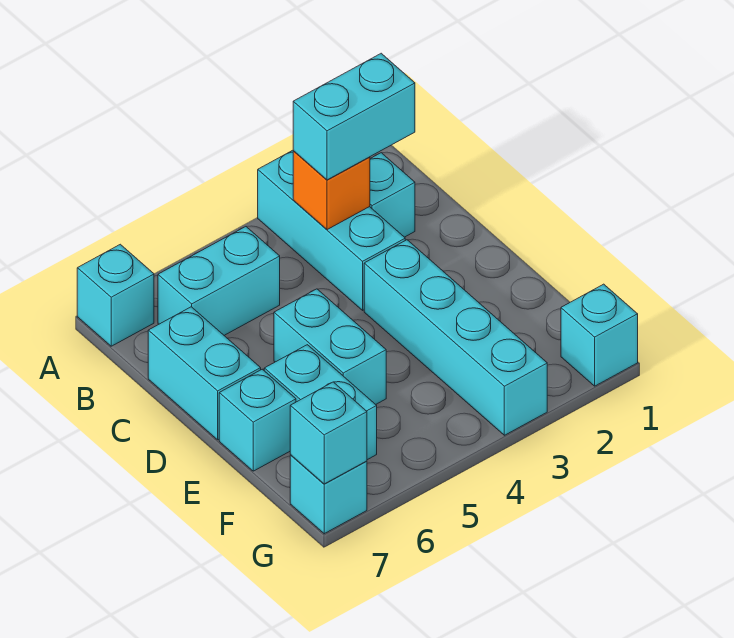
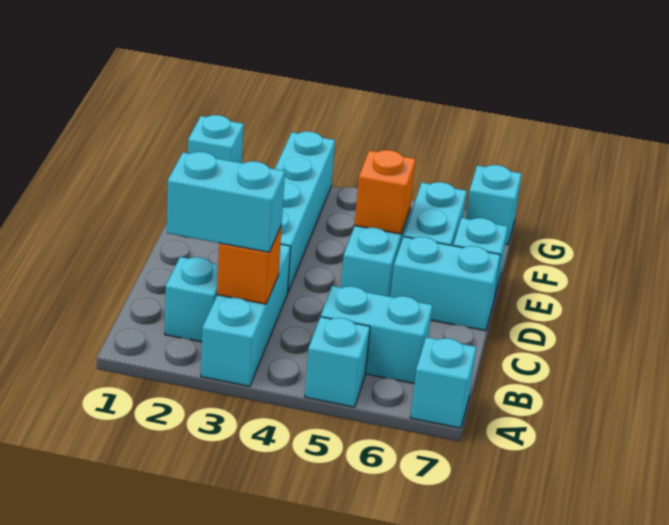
cyan brick C7:D7 level 1 -> cyan brick D6:D7 level 1
none -> orange brick E5 level 2
cyan brick G7 level 2 -> cyan brick A5 level 1

